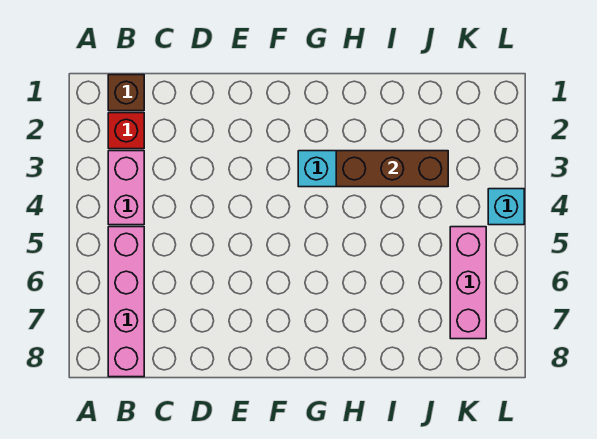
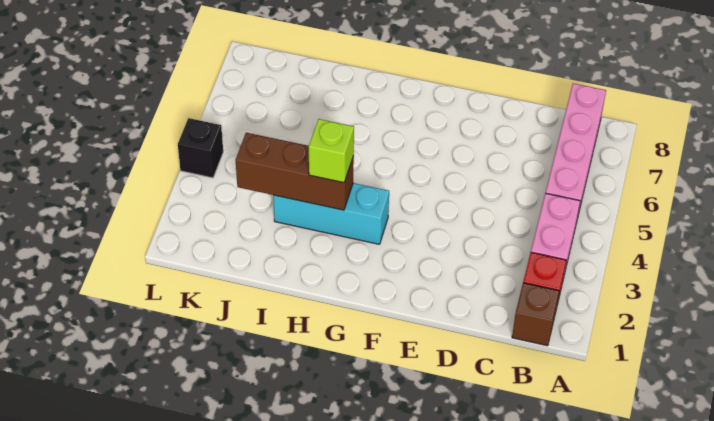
none -> lime brick H3 level 3
pink brick K5:K7 level 1 -> none
cyan brick L4 level 1 -> black brick L4 level 1

